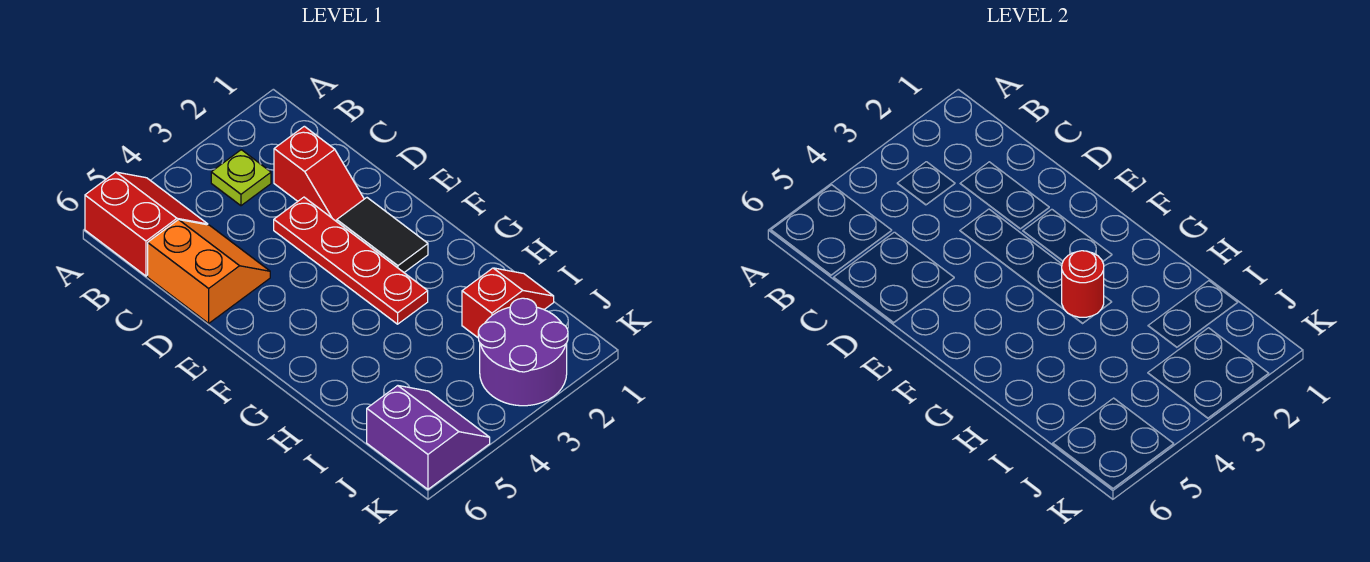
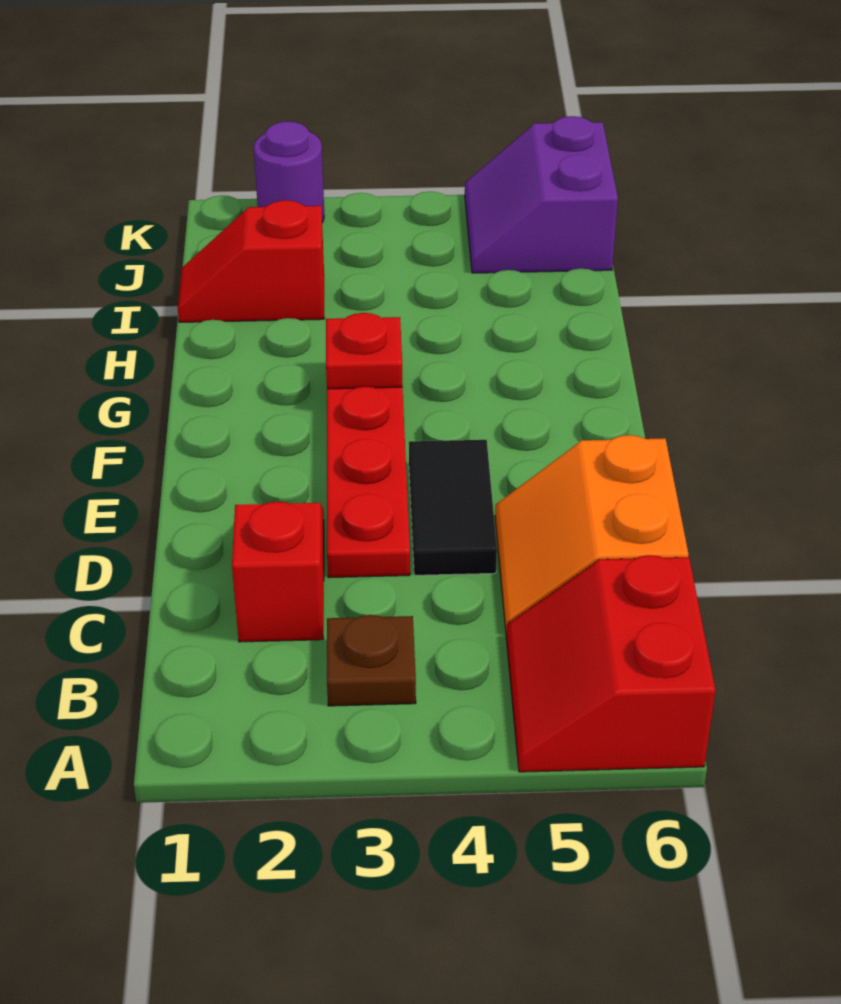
lime plate B3 level 1 -> brown plate B3 level 1
black tile E2:F2 level 1 -> black tile D4:E4 level 1
red round brick G3 level 2 -> red plate G3 level 2
purple round brick J2:K3 level 1 -> purple round brick K2 level 1

